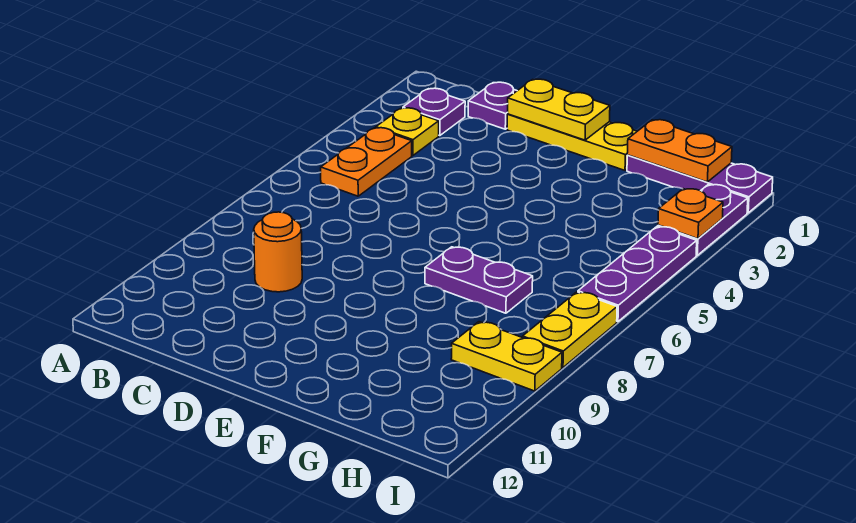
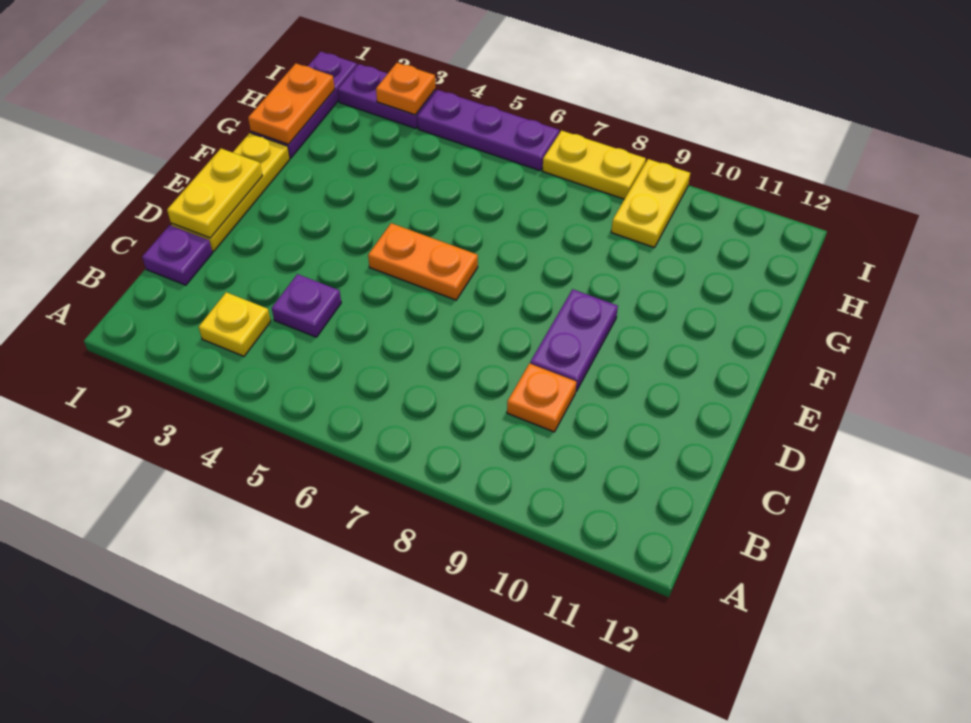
purple plate B2 level 1 -> purple plate C4 level 1
orange plate B4:B5 level 1 -> orange plate E5:E6 level 1
orange round brick C9 level 1 -> orange plate C9 level 1
purple plate F7:G7 level 1 -> purple plate D9:E9 level 1

